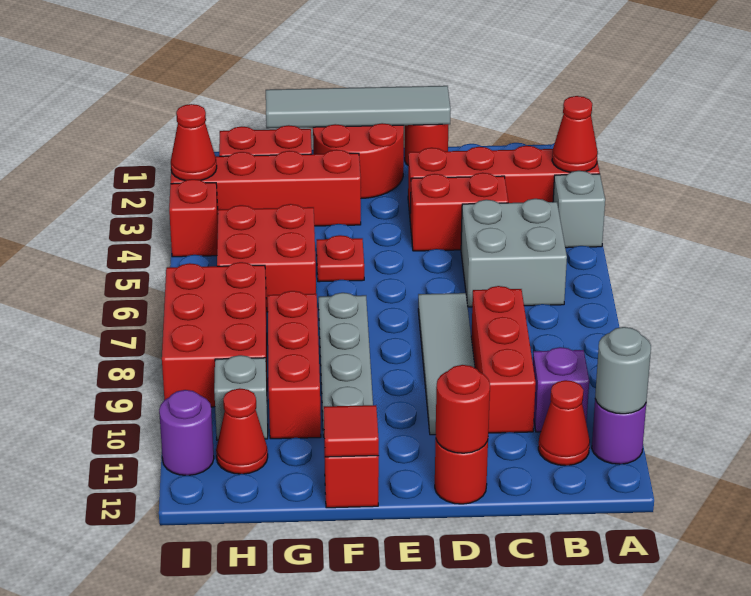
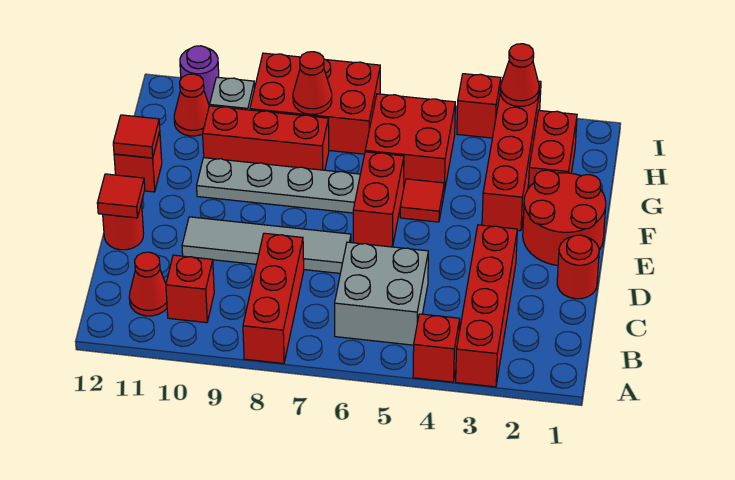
red cone A3 level 2 -> red cone H8 level 2
grey brick A4 level 1 -> red brick A4 level 1
purple round brick A11 level 1 -> none
grey round brick A11 level 2 -> none
purple brick B10 level 1 -> red brick B10 level 1
red brick C4:D4 level 1 -> red brick E6:F6 level 1
red brick C8:C10 level 1 -> red brick A8:C8 level 1
grey tile D1:G1 level 2 -> none
red round brick D12 level 2 -> red tile D12 level 2
red plate F5 level 1 -> red tile F5 level 1

